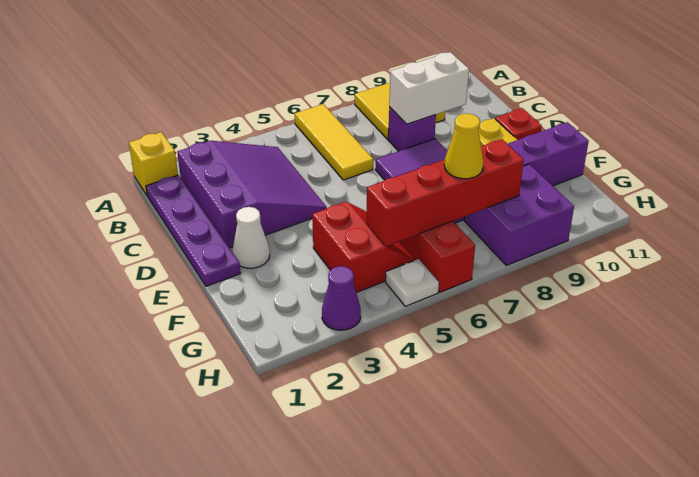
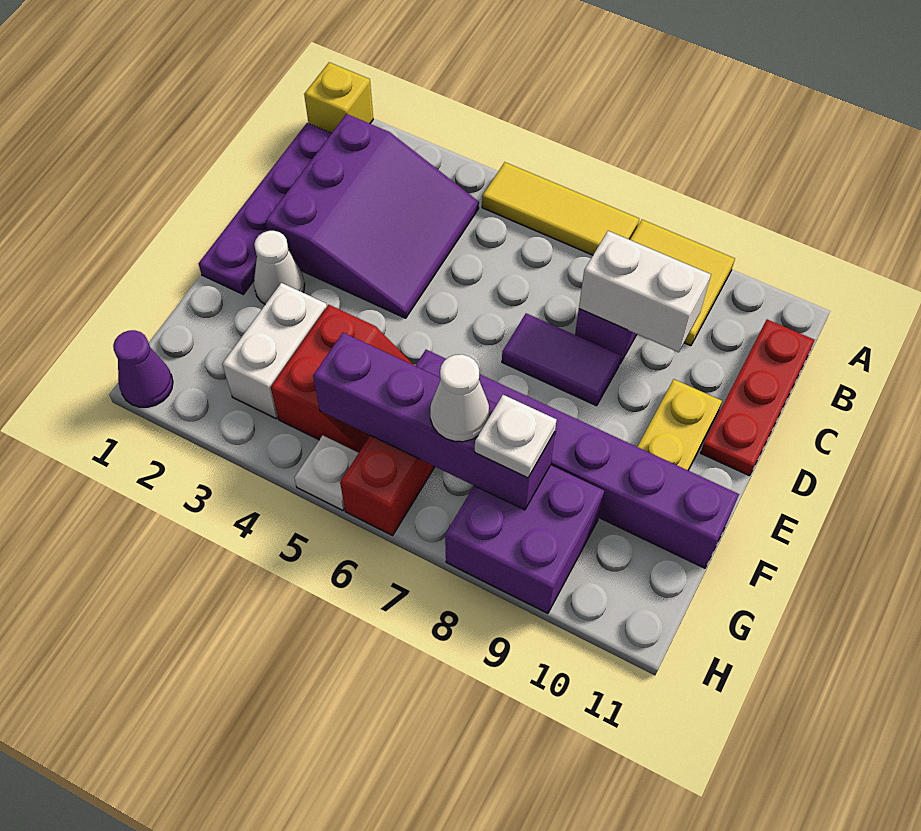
yellow tile A6:C6 level 1 -> yellow tile A5:A7 level 1
red plate D11 level 1 -> red plate B11:D11 level 1
none -> white brick F3:G3 level 1
red brick G5:G8 level 2 -> purple brick G5:G8 level 2
yellow cone G7 level 3 -> white cone G7 level 3
none -> white plate G8 level 3
purple cone H3 level 1 -> purple cone H1 level 1

